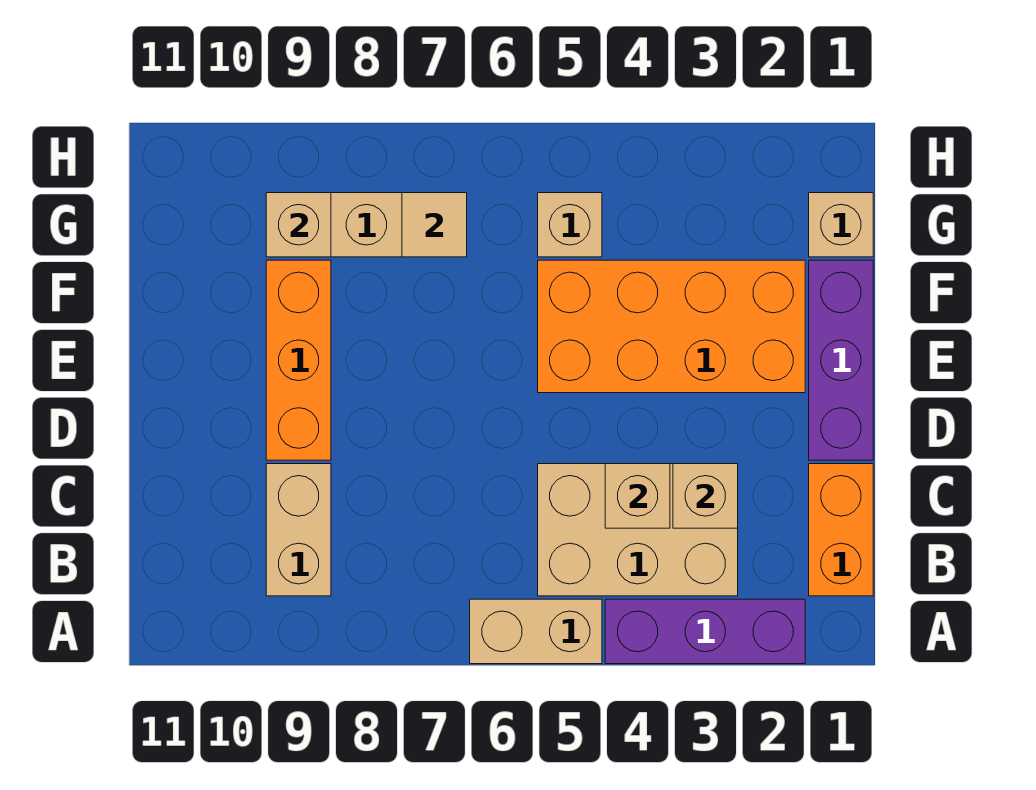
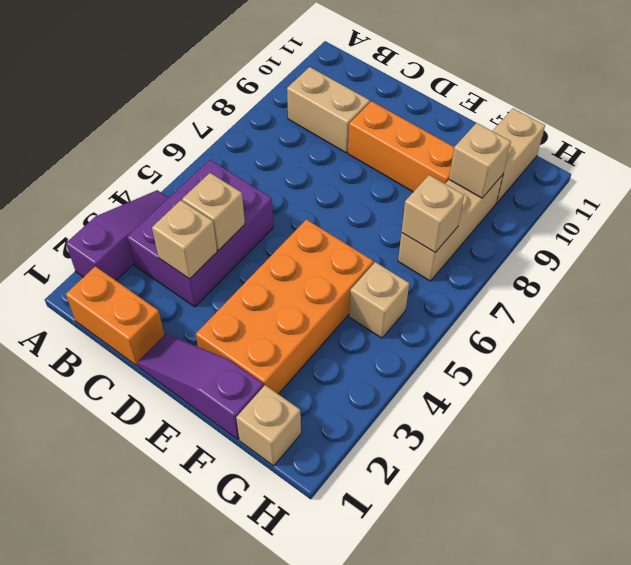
purple brick A2:A4 level 1 -> purple slope A2:A4 level 1 top 2
tan brick A5:A6 level 1 -> tan brick G10:G11 level 1
tan brick B3:C5 level 1 -> purple brick B3:C5 level 1
purple brick D1:F1 level 1 -> purple slope D1:F1 level 1 top F
tan tile G7 level 2 -> tan brick G7 level 2

